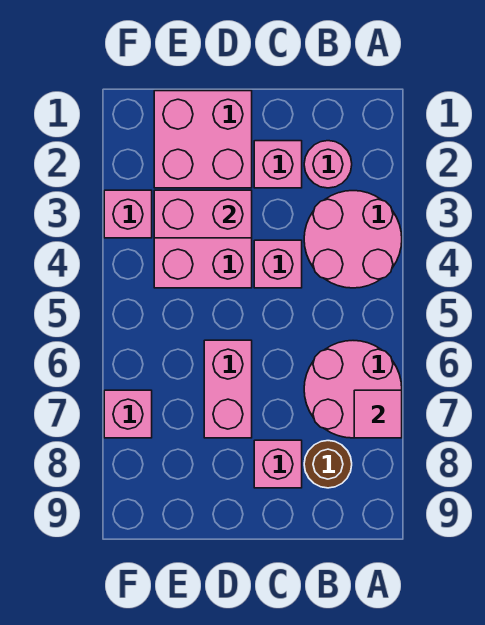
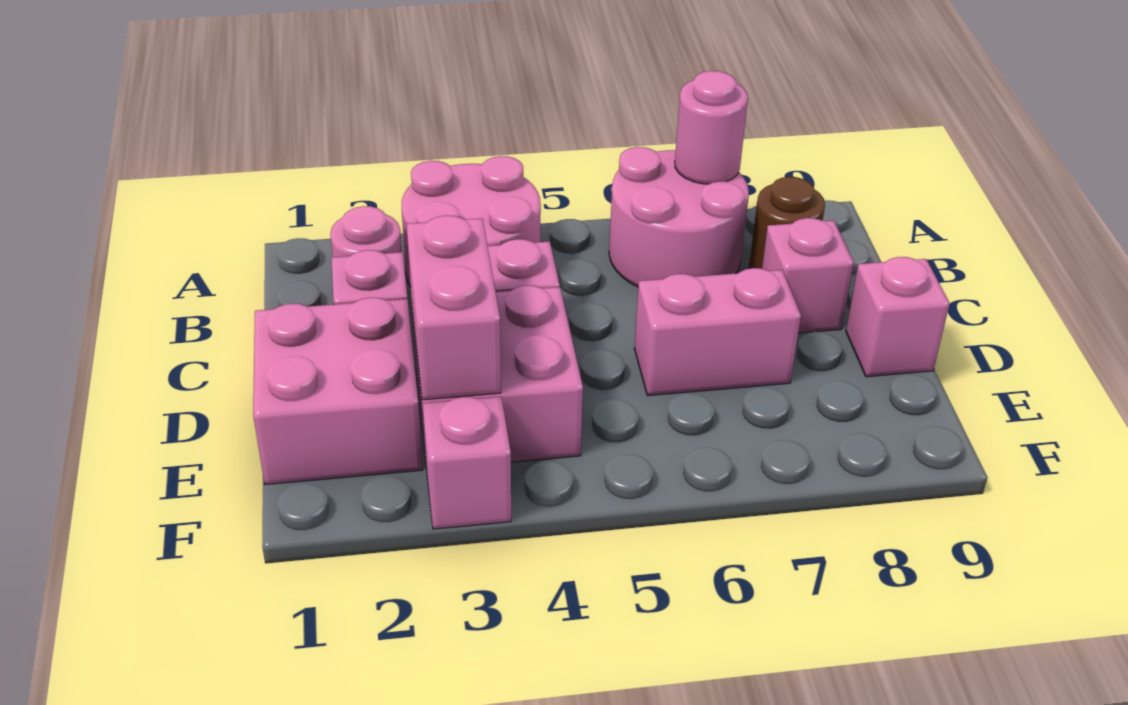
pink tile A7 level 2 -> pink round brick A7 level 2
pink brick F7 level 1 -> pink brick D9 level 1

